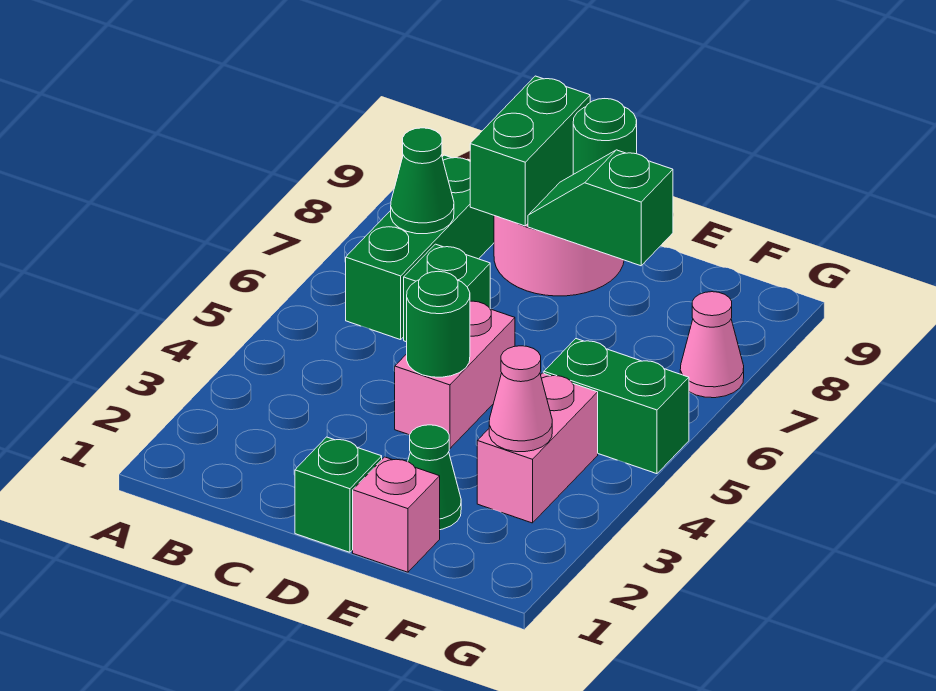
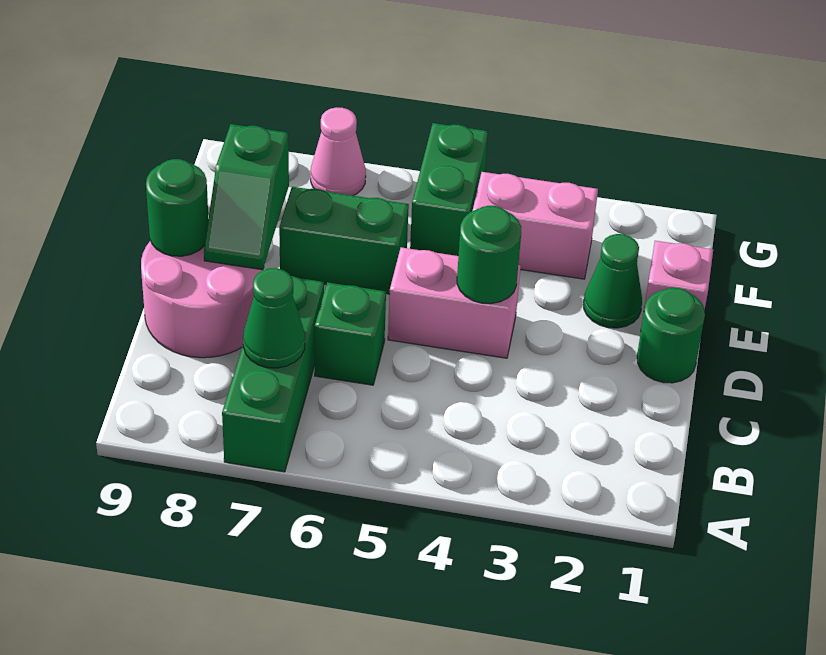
green brick B6:B8 level 1 -> green brick A7:C7 level 1
green brick C8:C9 level 2 -> green brick E6:E7 level 1
green brick D1 level 1 -> green round brick D1 level 1
pink cone F3 level 2 -> none

